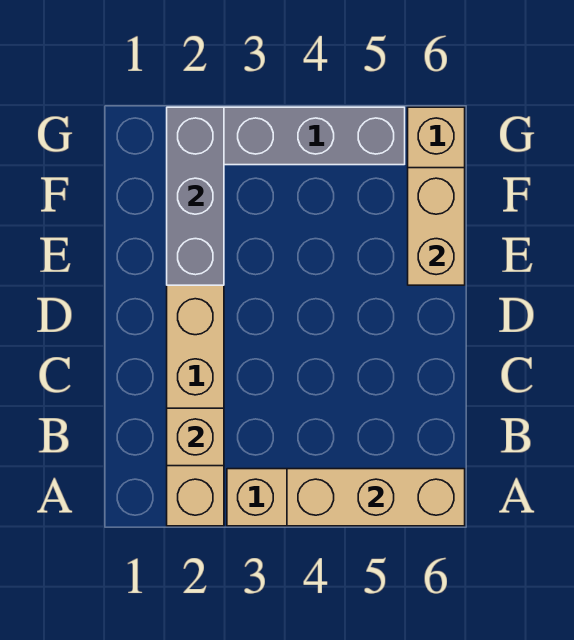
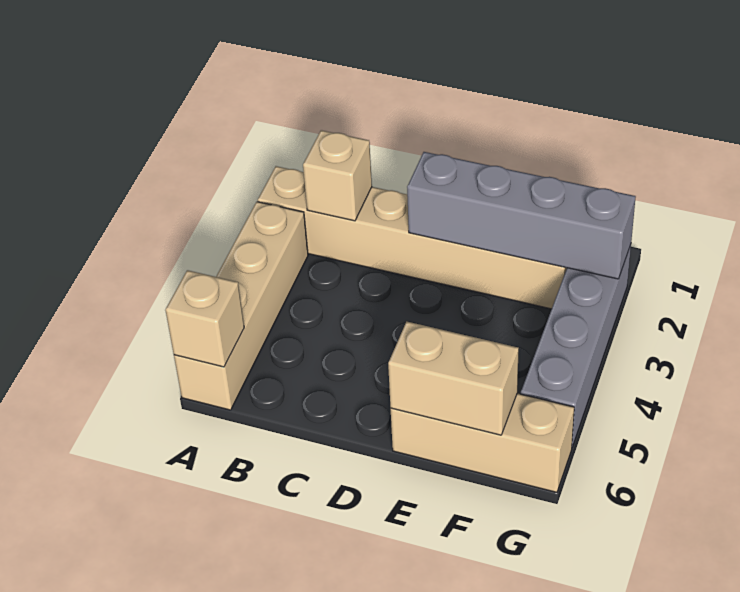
tan brick A4:A6 level 2 -> tan brick A6 level 2
grey brick E2:G2 level 2 -> grey brick D2:G2 level 2

